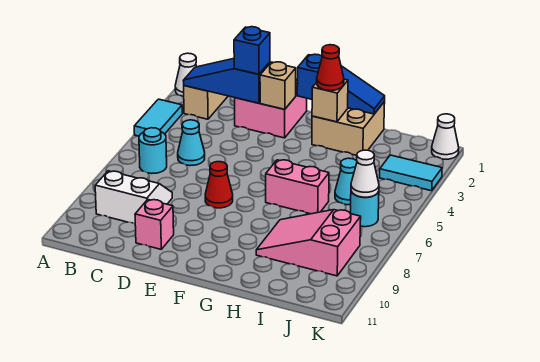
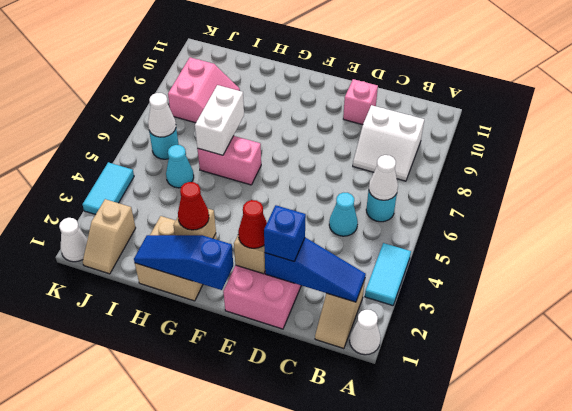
none -> white cone B6 level 2
red cone E7 level 1 -> red cone E2 level 3
none -> white brick H6:H7 level 2
pink slope H8:J9 level 1 top J -> pink slope I8:J9 level 1 top J
none -> tan slope J1:J2 level 1 top 2
cyan tile J3:K3 level 1 -> cyan tile K3:K4 level 1

